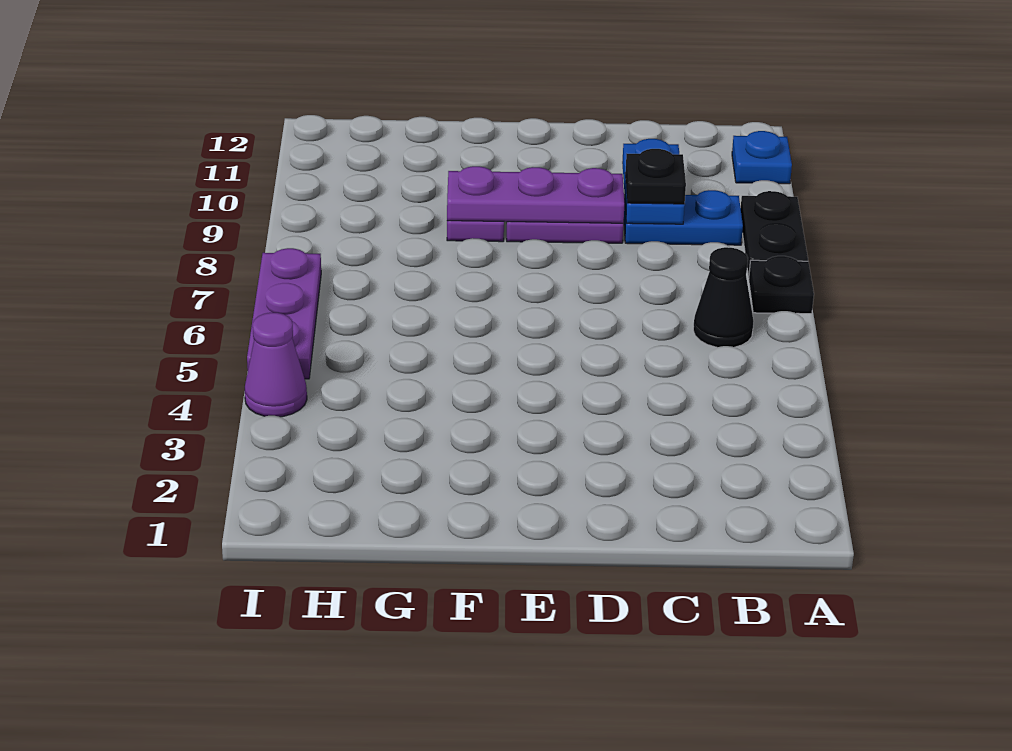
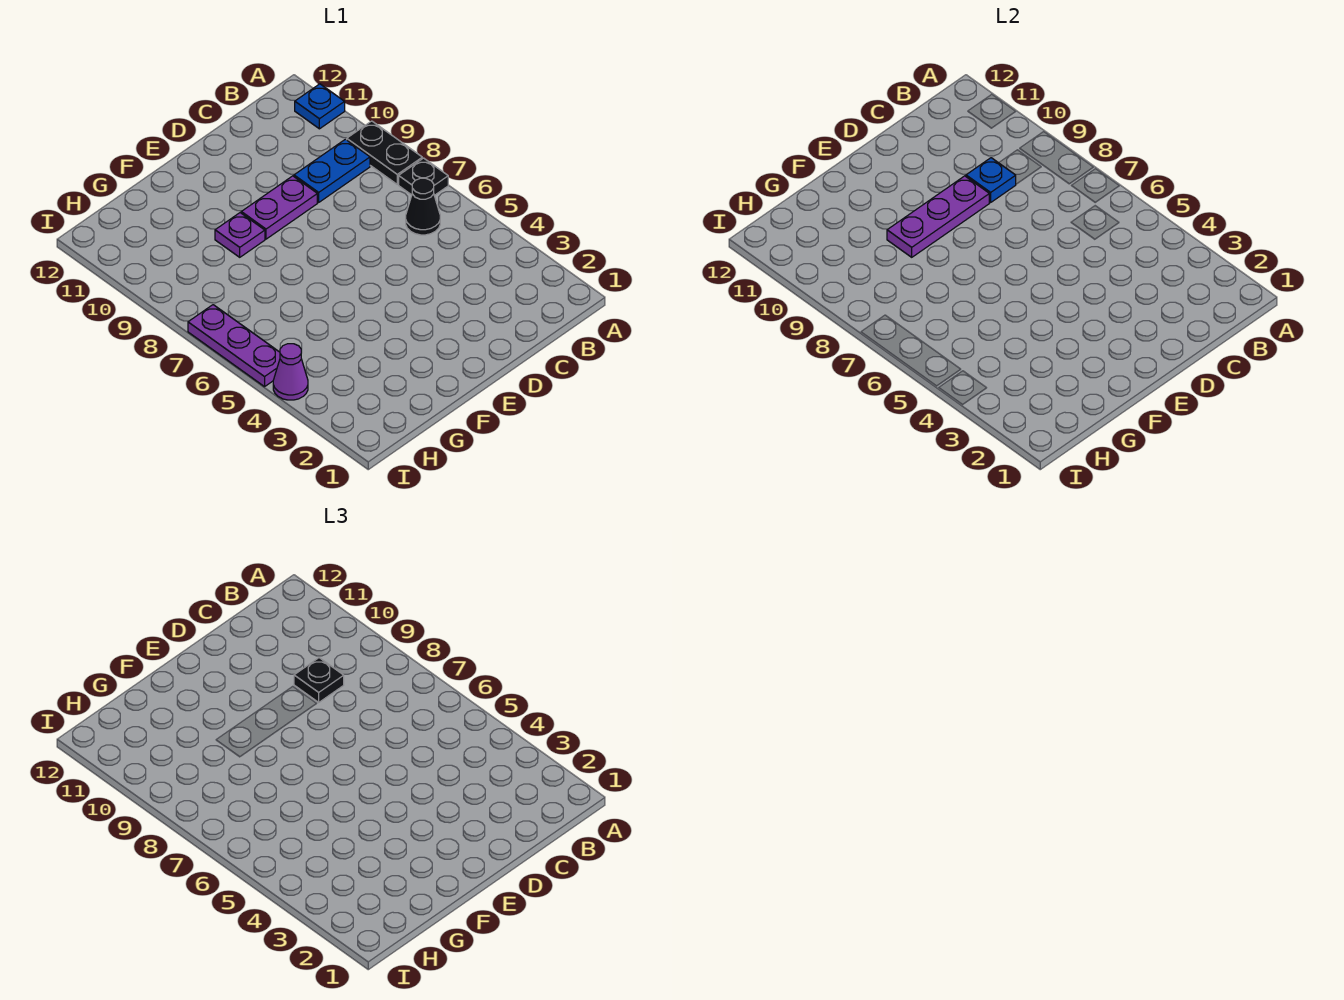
blue plate C9:C10 level 2 -> blue plate C9 level 2

